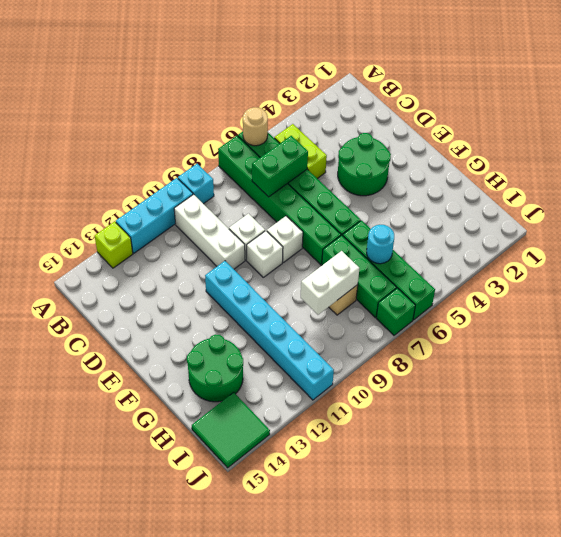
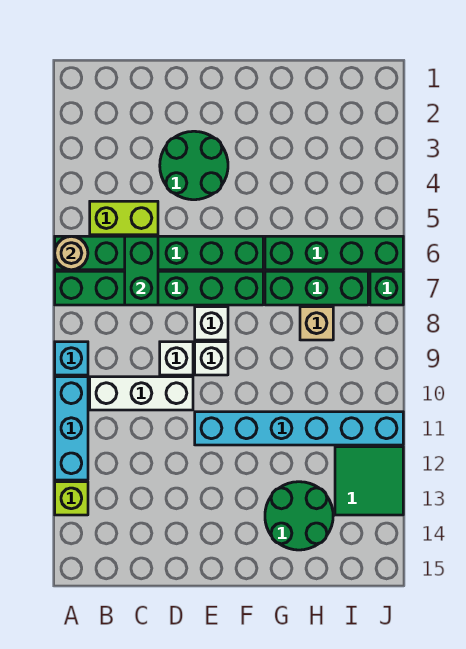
cyan round brick H6 level 2 -> none
white brick H8:H9 level 2 -> none
green tile I14:J15 level 1 -> green tile I12:J13 level 1

